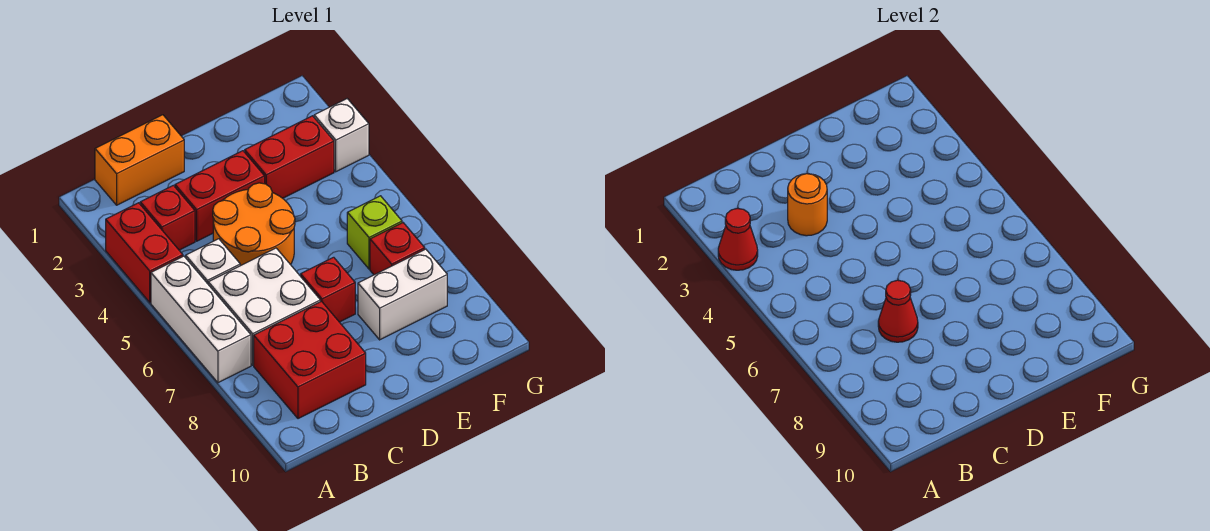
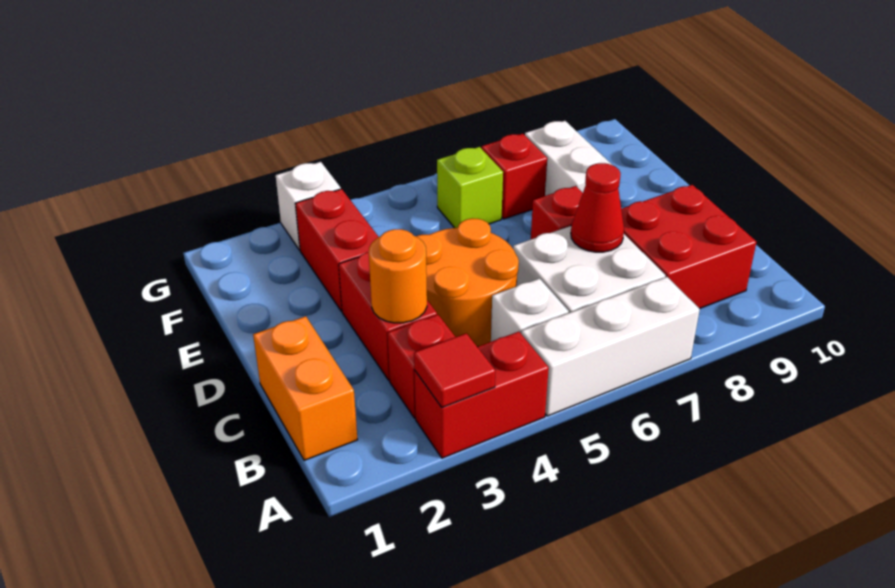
red cone A3 level 2 -> red tile A3 level 2

